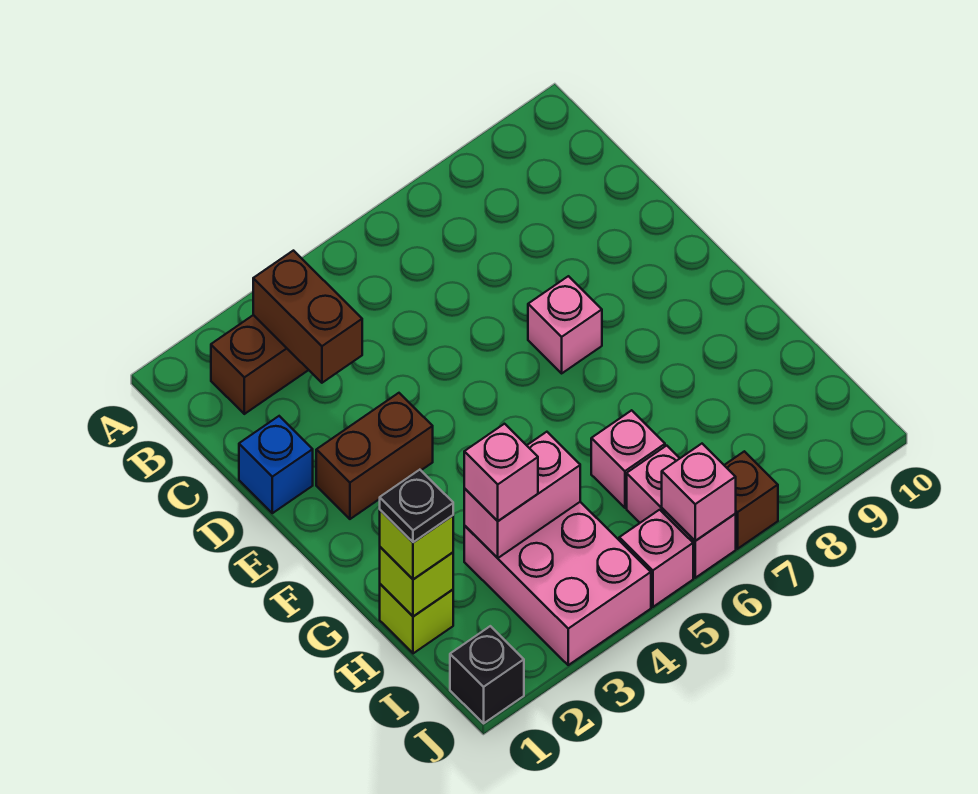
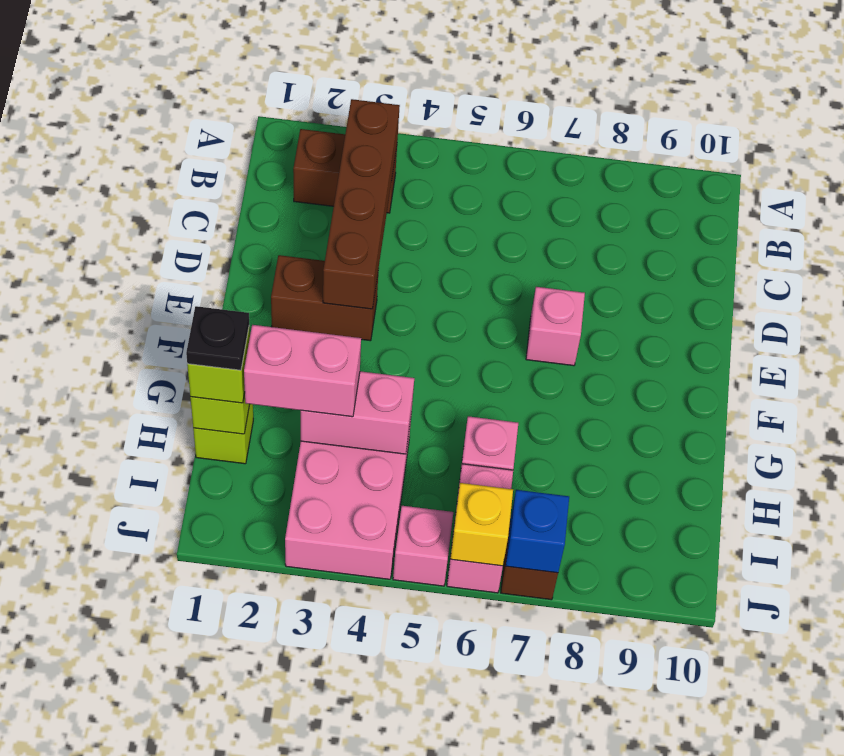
brown brick B3:C3 level 2 -> brown brick B3:E3 level 2
blue brick D1 level 1 -> blue brick J7 level 2
pink brick H3 level 3 -> pink brick H2:H3 level 3
black brick J1 level 1 -> none
pink brick J6 level 2 -> yellow brick J6 level 2

